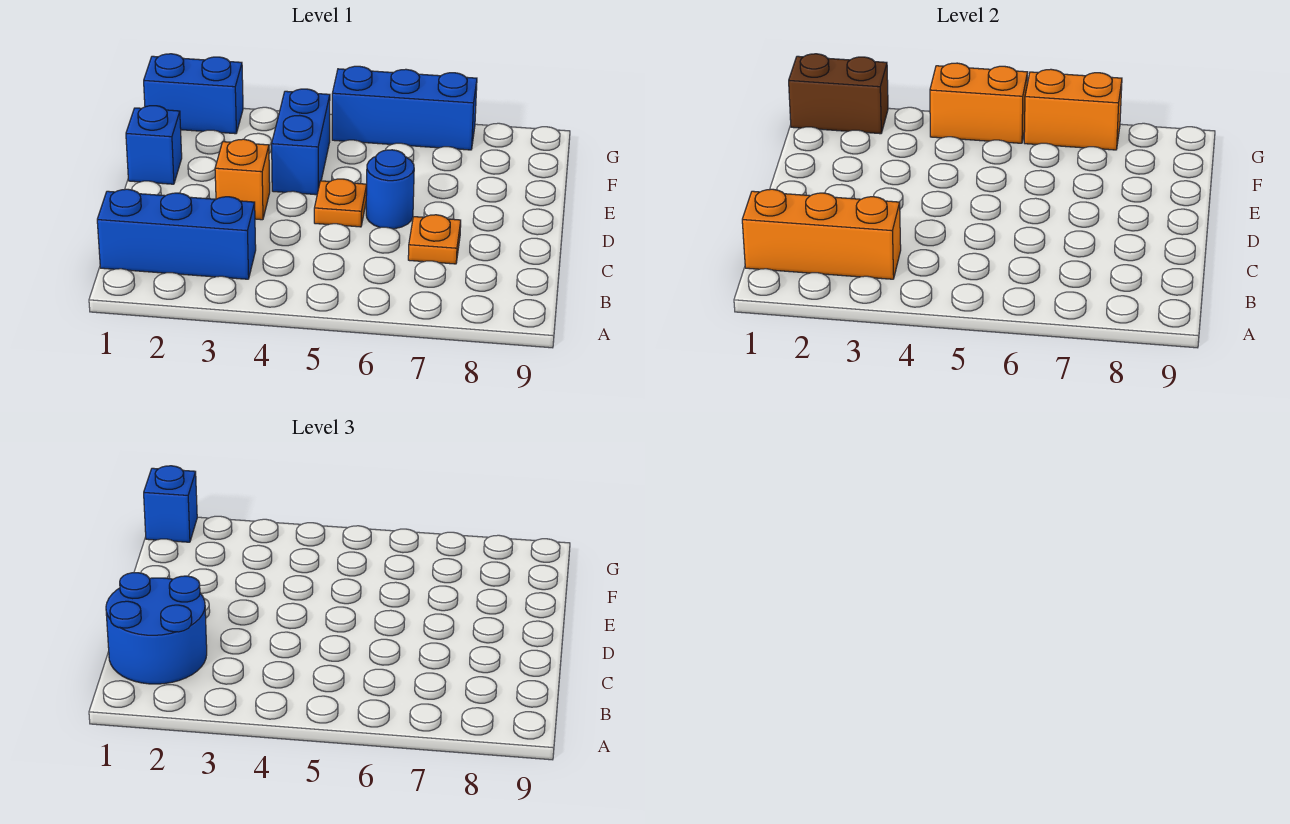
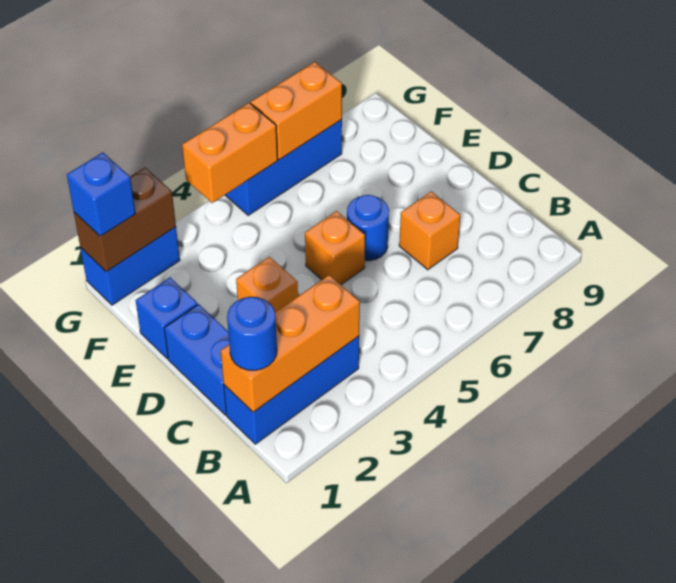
blue round brick B1:C2 level 3 -> blue round brick B1 level 3
orange plate C7 level 1 -> orange brick C7 level 1
orange plate D5 level 1 -> orange brick D5 level 1
blue brick E4:F4 level 1 -> blue brick C1:D1 level 1

